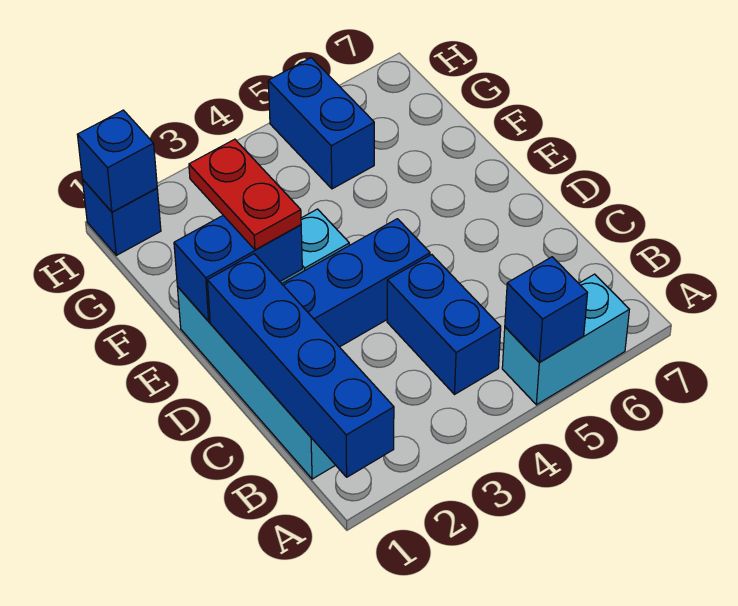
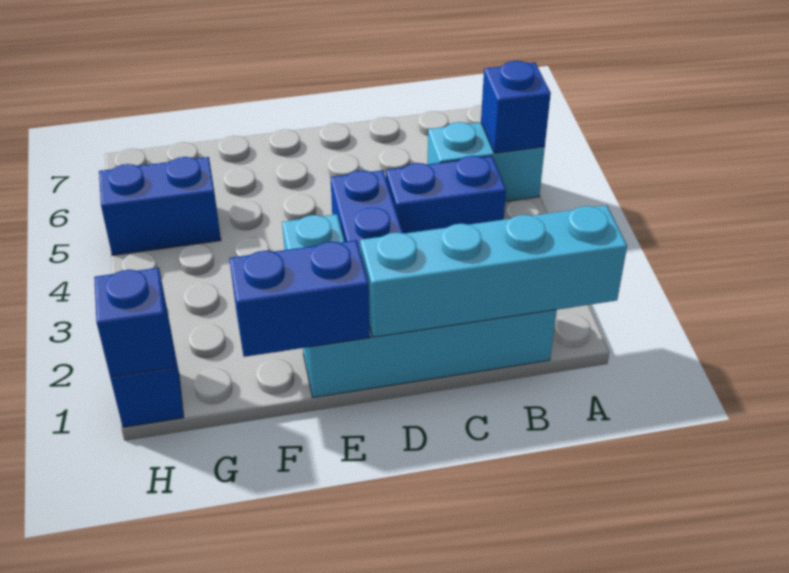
blue brick A1:D1 level 2 -> cyan brick A1:D1 level 2
cyan brick A5:A6 level 1 -> cyan brick A5:B5 level 1
blue brick E1:E2 level 2 -> blue brick E1:F1 level 2
red plate E2:F2 level 3 -> none

